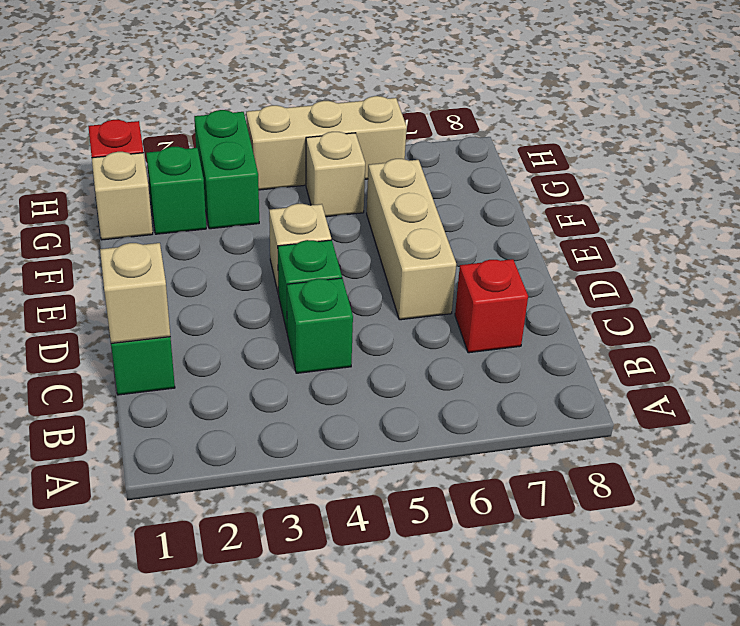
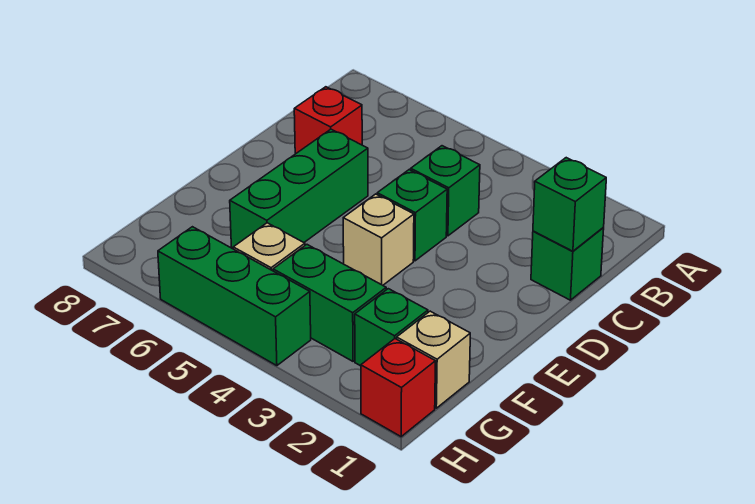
tan brick C1 level 2 -> green brick C1 level 2
tan brick D6:F6 level 1 -> green brick D6:F6 level 1
green brick G3:H3 level 1 -> green brick G3:G4 level 1
tan brick H4:H6 level 1 -> green brick H4:H6 level 1

